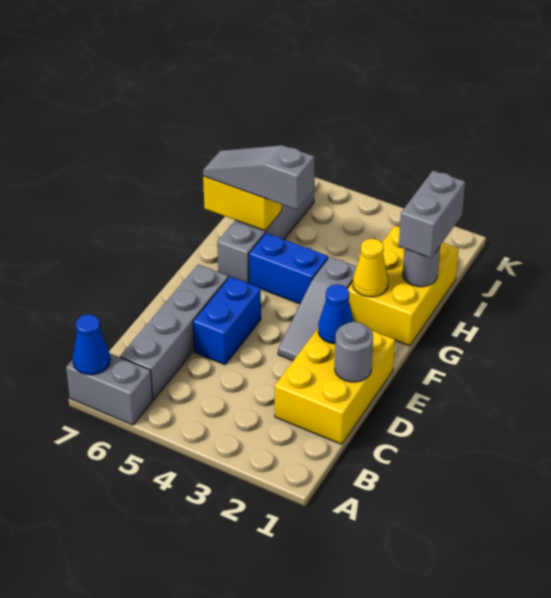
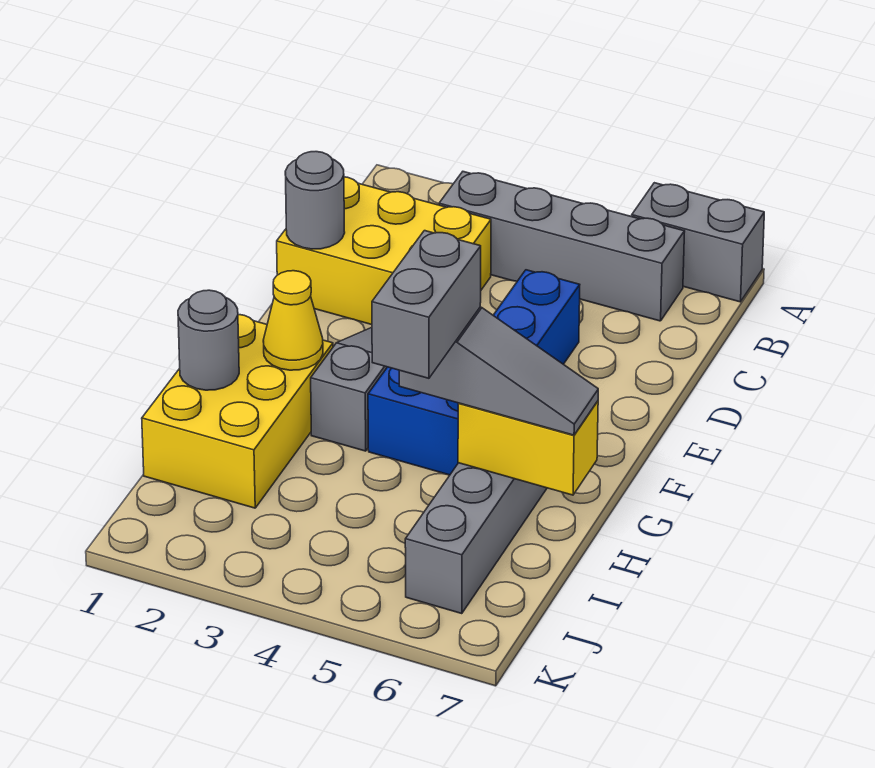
blue cone A7 level 2 -> none
grey brick B6:E6 level 1 -> grey brick B3:B6 level 1
yellow brick C1:E2 level 1 -> yellow brick C1:D3 level 1
blue cone E2 level 2 -> none
grey brick H1:I1 level 3 -> grey brick H5:I5 level 4

